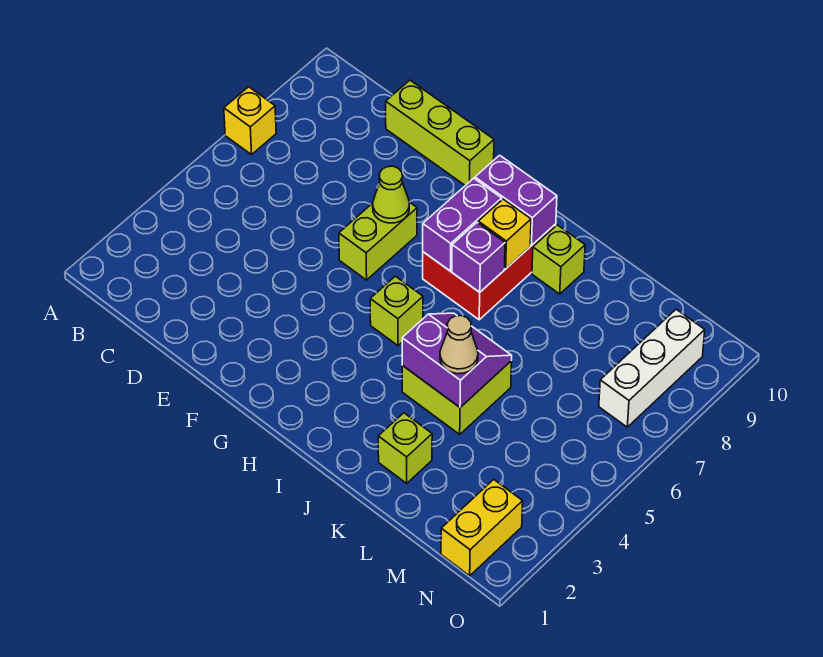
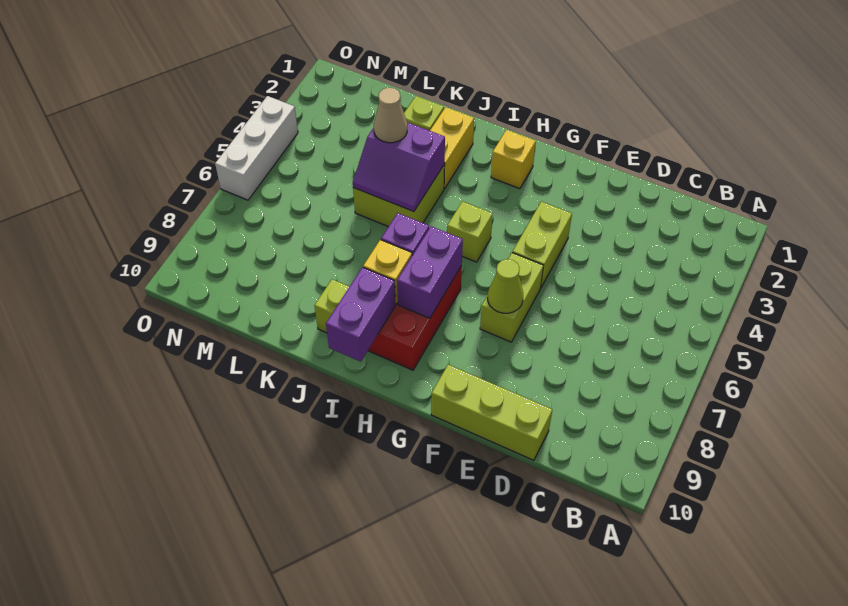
yellow brick A7 level 1 -> yellow brick H2 level 1
none -> lime brick F4:F5 level 1
purple brick H9:I9 level 2 -> purple brick I9:I10 level 2
yellow brick N1:N2 level 1 -> yellow brick J2:J3 level 1
white brick N7:N9 level 1 -> white brick O4:O6 level 1

